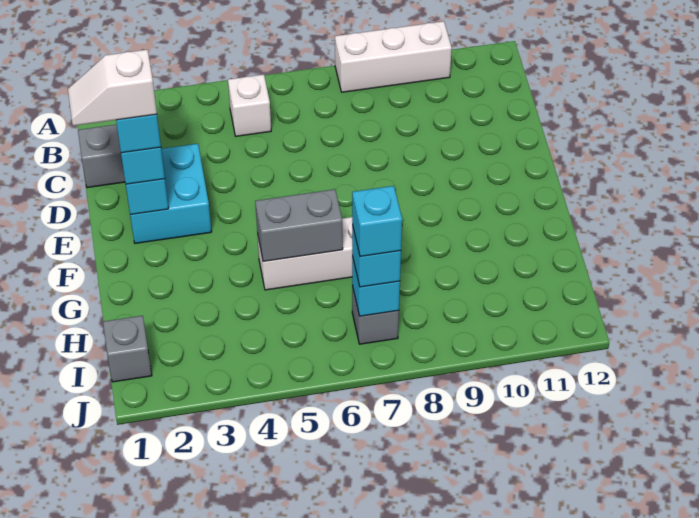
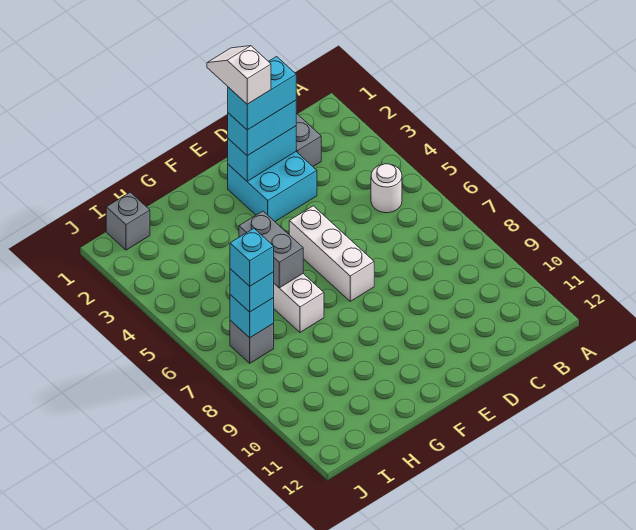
white brick A8:A10 level 1 -> white brick E5:E7 level 1
white brick B5 level 1 -> white round brick B5 level 1

